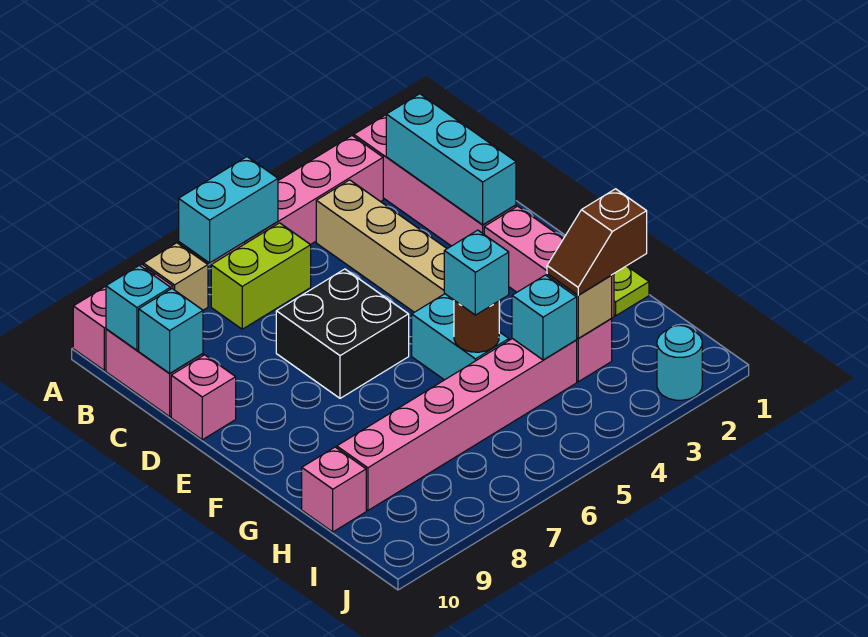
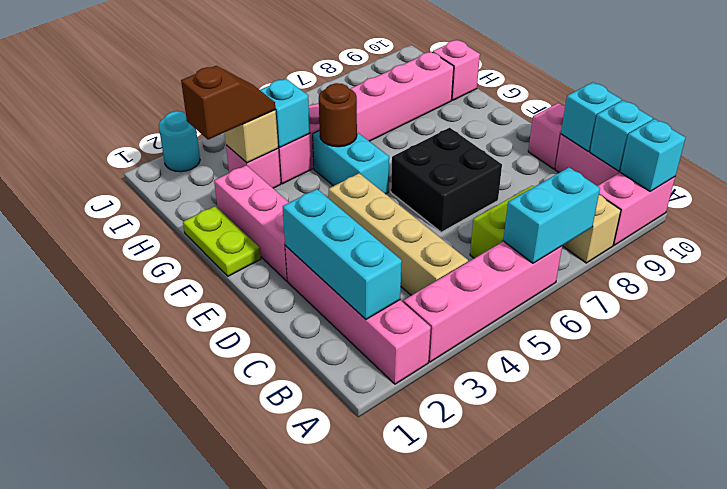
cyan brick G5 level 3 -> cyan brick A10 level 2

